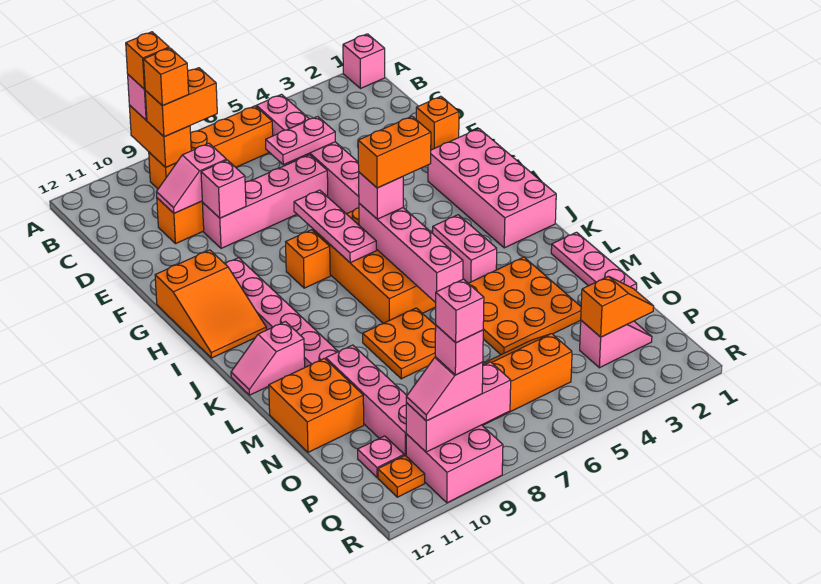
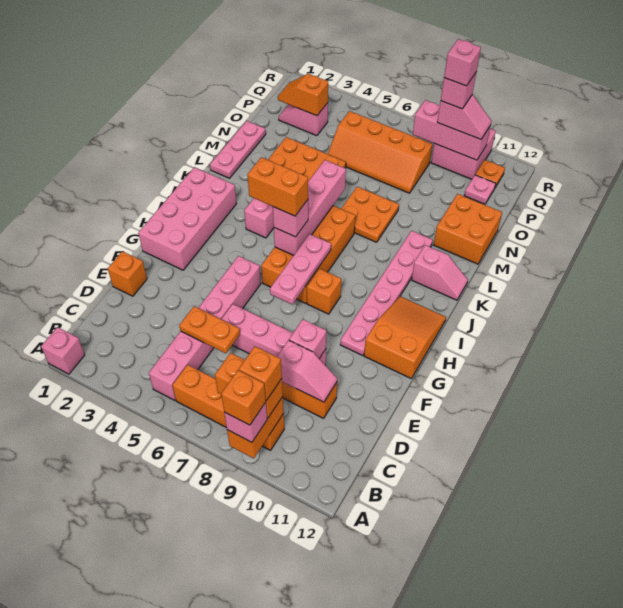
pink plate D5:D6 level 2 -> orange plate D5:D6 level 2
pink brick M10:P10 level 1 -> none

